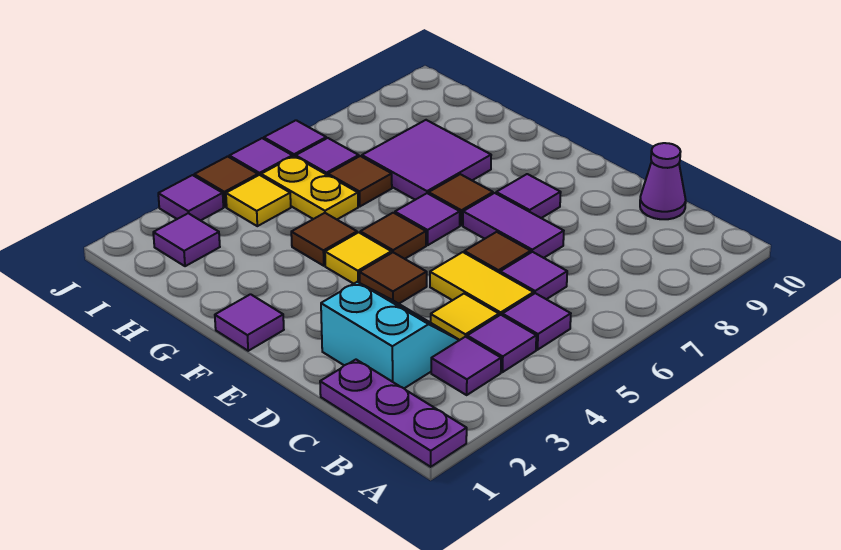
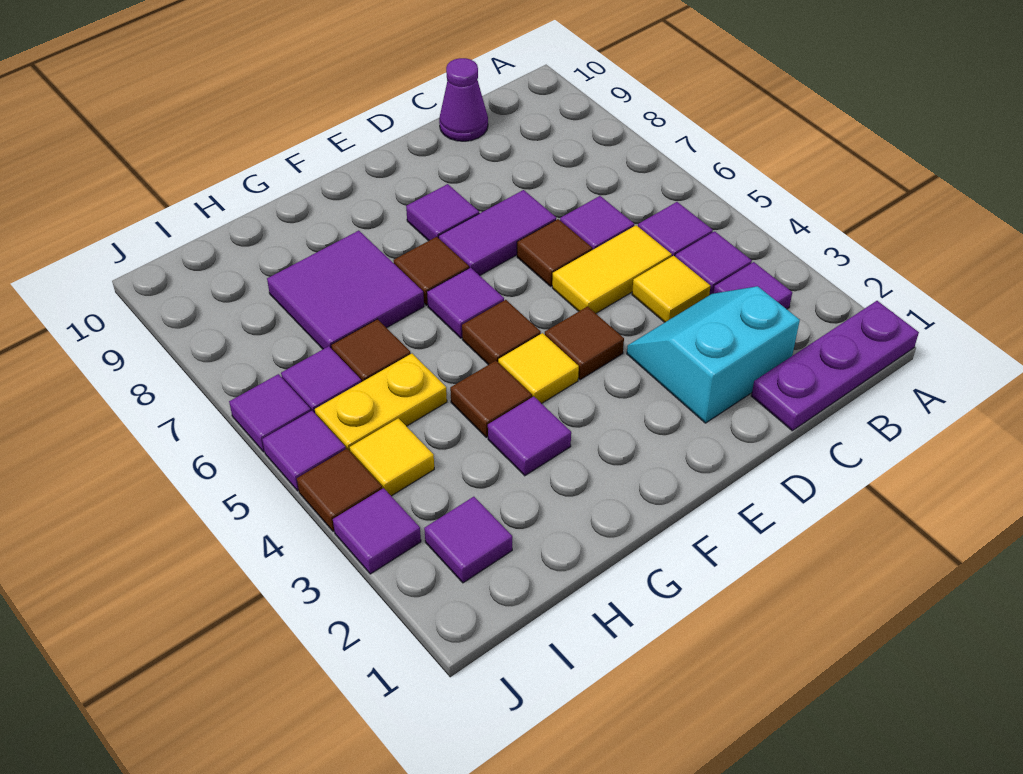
purple tile F1 level 1 -> purple tile G3 level 1

